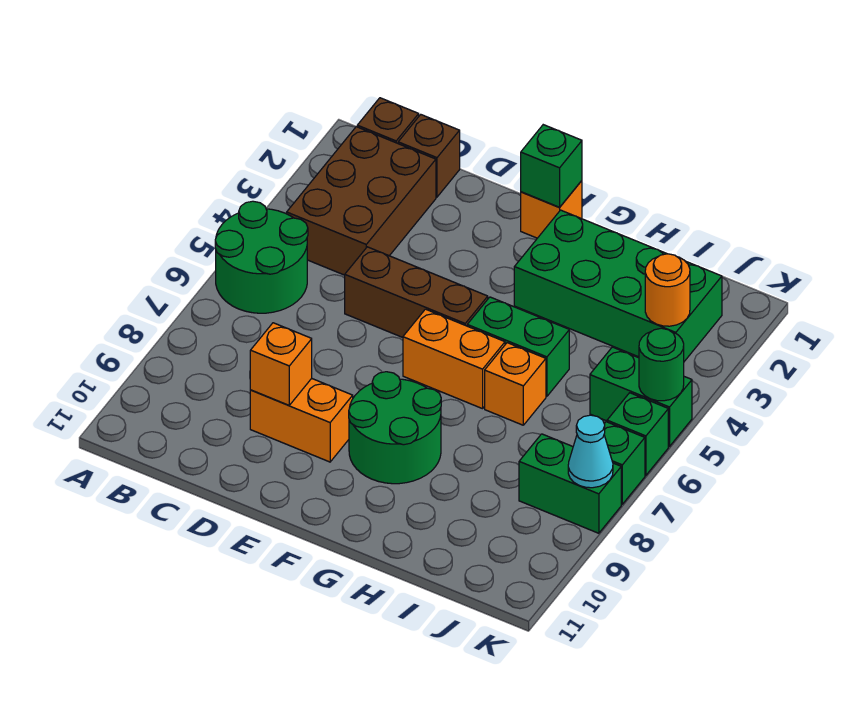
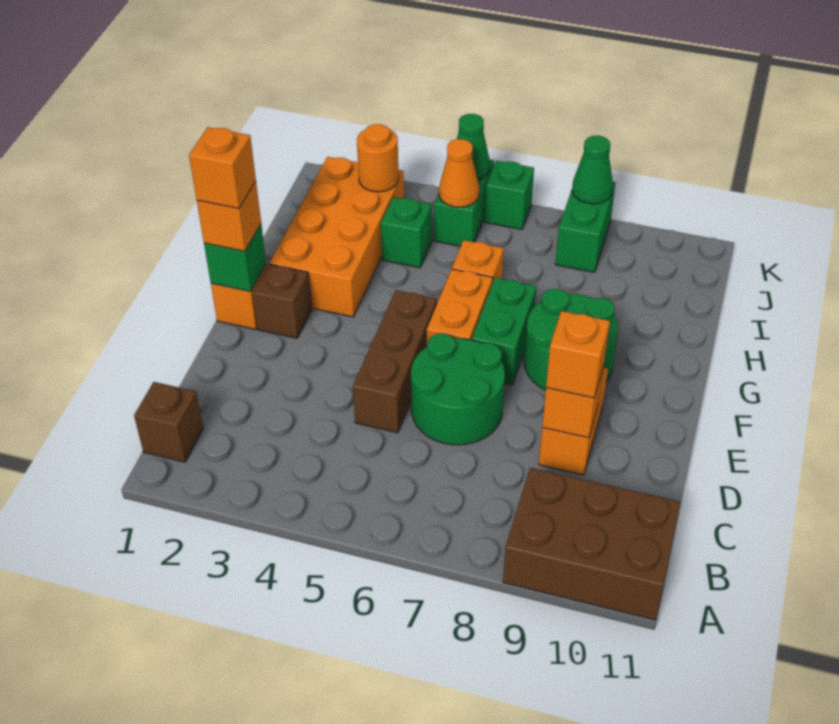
green round brick A5:B6 level 1 -> green round brick D6:E7 level 1
brown brick B2:C4 level 1 -> brown brick A9:B11 level 1
brown brick C1 level 1 -> brown brick F2 level 1
none -> orange brick D9 level 3
none -> orange brick F1 level 3
none -> orange brick F1 level 4
green brick G2:J3 level 1 -> orange brick G2:J3 level 1
green brick G5:H5 level 1 -> green brick F7:G7 level 1
none -> orange cone J5 level 2
green round brick K5 level 2 -> green cone K5 level 2
green brick K7 level 1 -> green brick I4 level 1
cyan cone K8 level 2 -> green cone K8 level 2

